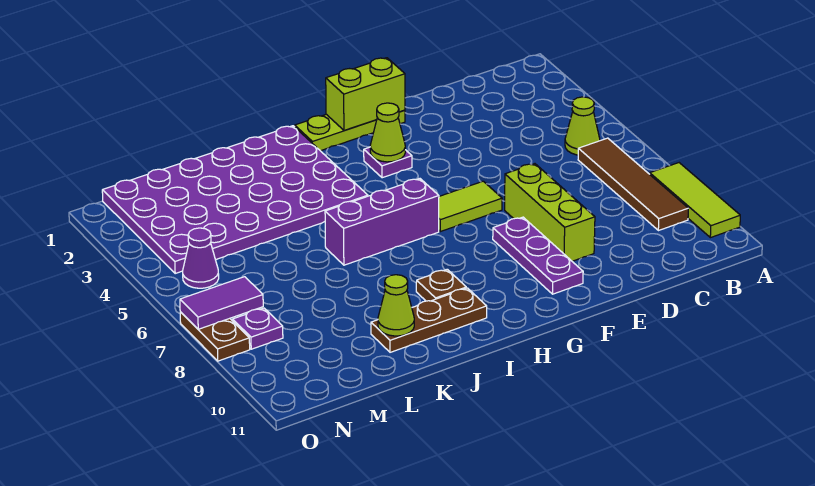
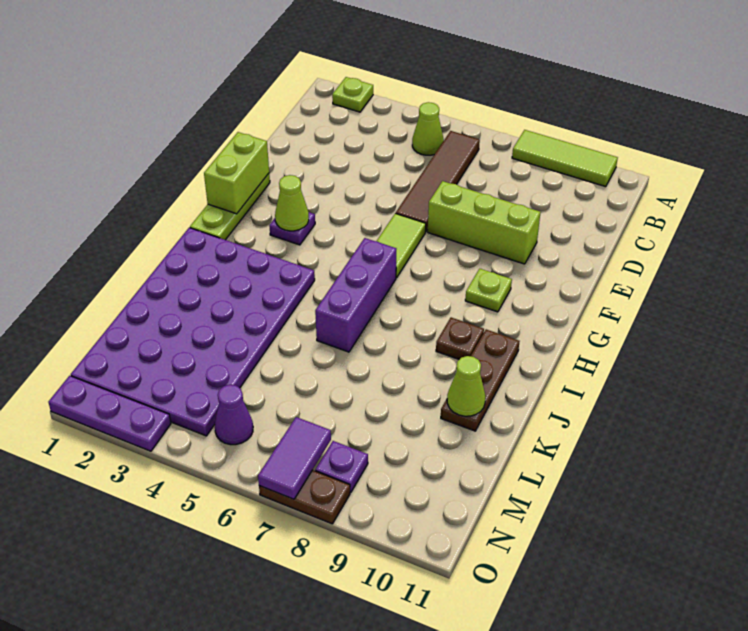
none -> lime plate A2 level 1
brown tile B6:B9 level 1 -> brown tile B6:E6 level 1
purple plate F8:F10 level 1 -> purple plate O1:O3 level 1
none -> lime plate G9 level 1

